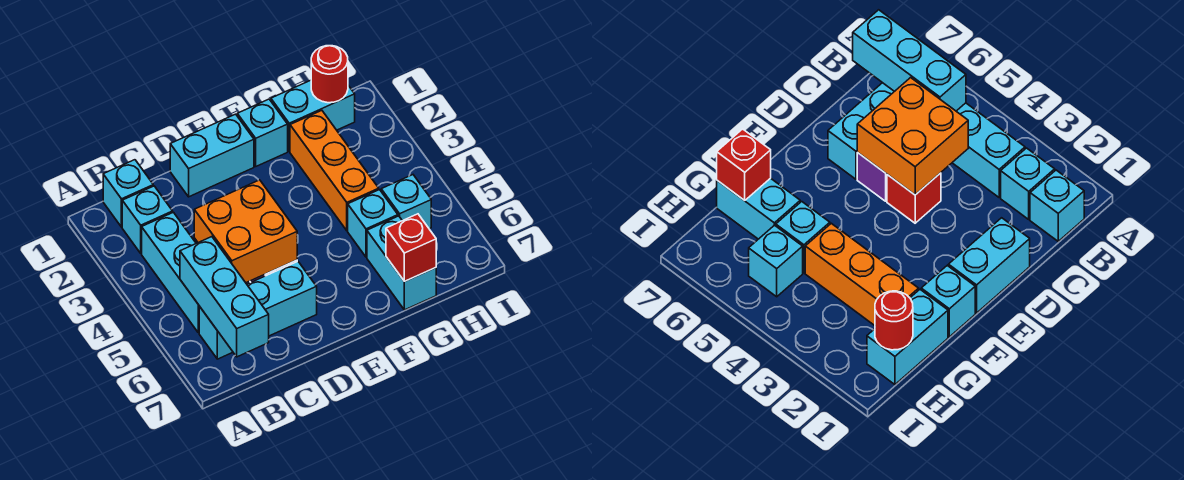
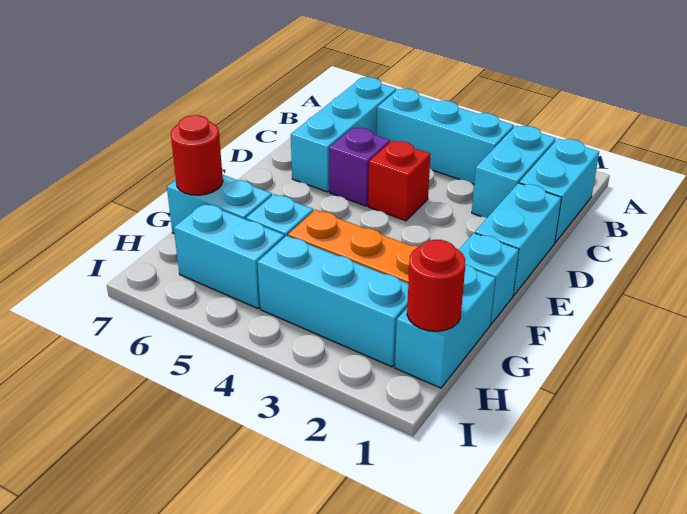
cyan brick B1 level 1 -> cyan brick B1:C1 level 1
cyan brick B2 level 1 -> cyan brick B2:C2 level 1
cyan brick B5:B7 level 2 -> cyan brick H2:H4 level 1
orange brick C4:D5 level 2 -> none
red brick G7 level 2 -> red round brick G7 level 2
cyan brick H5 level 1 -> cyan brick H5:H6 level 1

